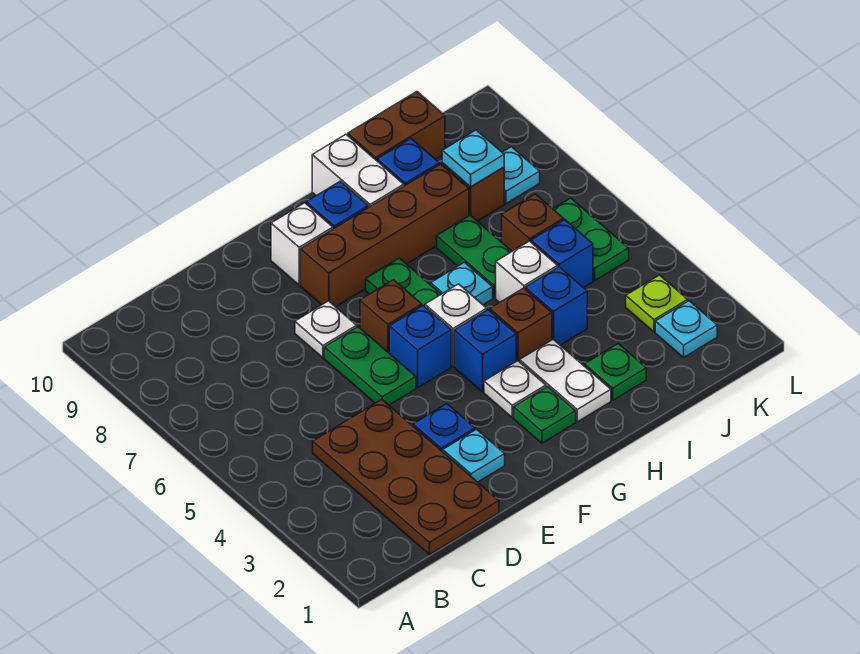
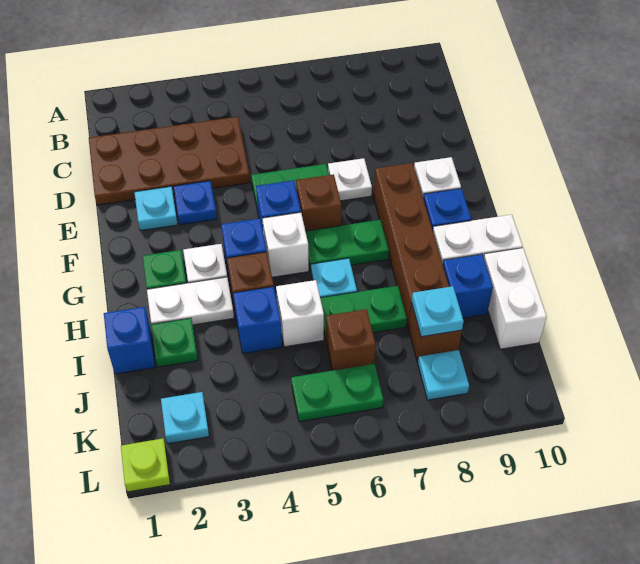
brown brick I10:J10 level 1 -> white brick I10:J10 level 1
blue brick J5 level 1 -> blue brick I1 level 1
lime plate K3 level 1 -> lime plate L1 level 1

